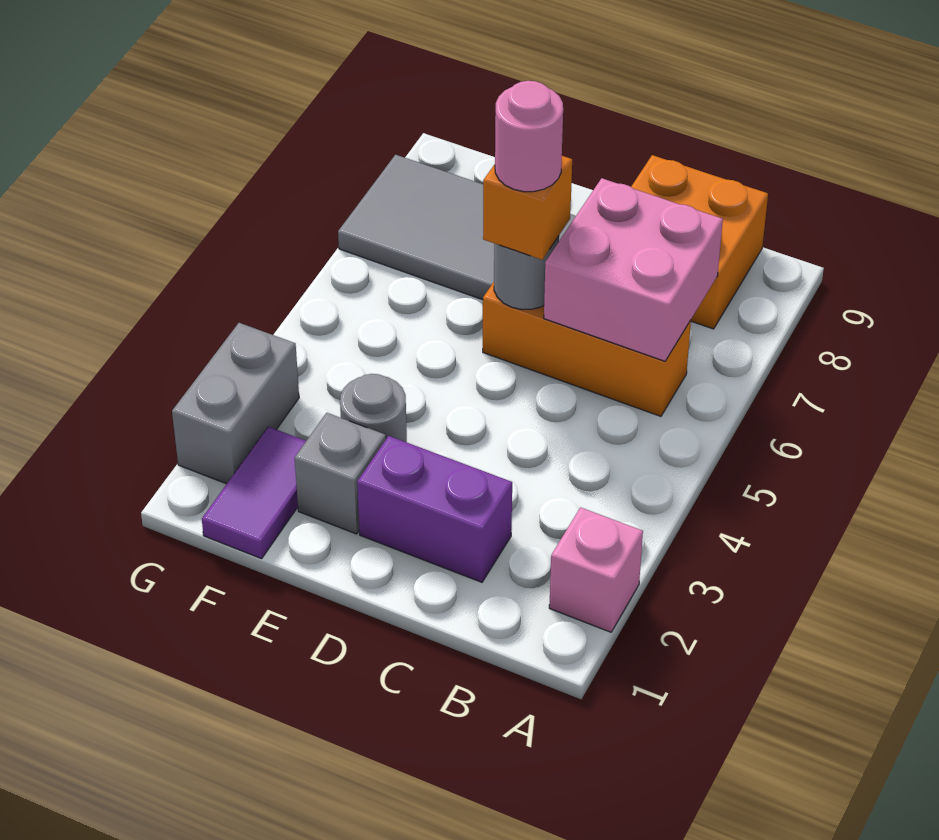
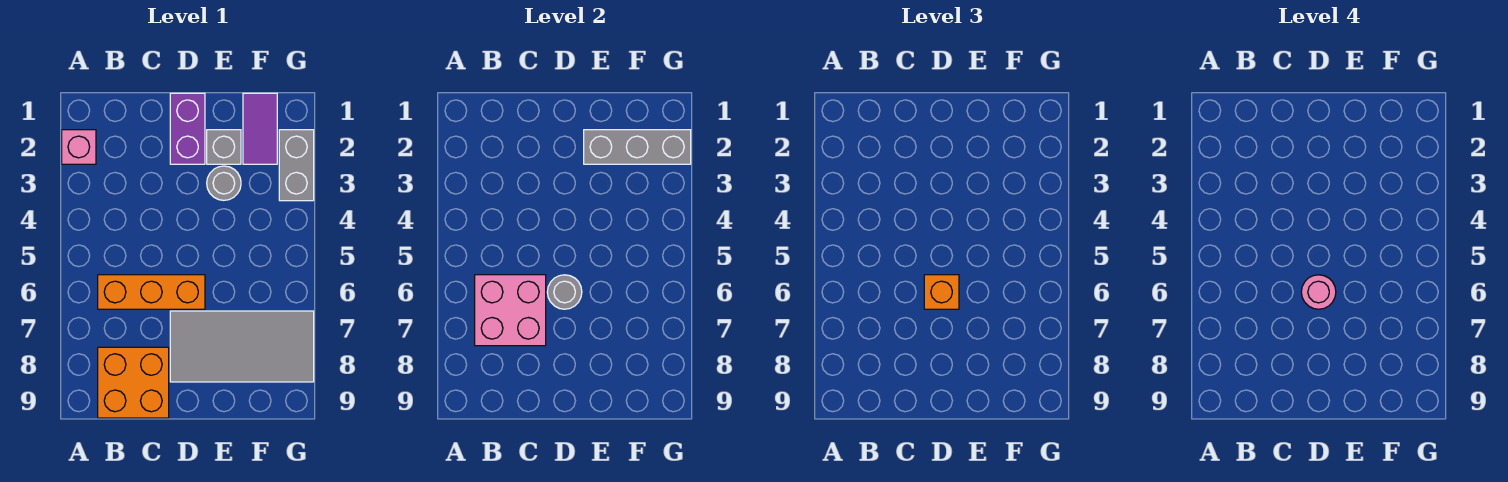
purple brick C2:D2 level 1 -> purple brick D1:D2 level 1
none -> grey brick E2:G2 level 2

